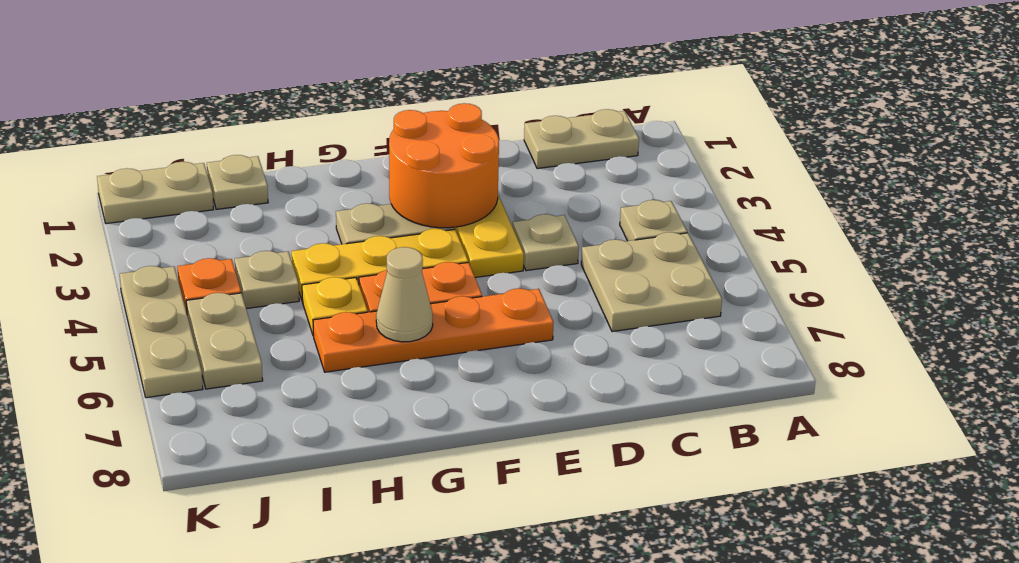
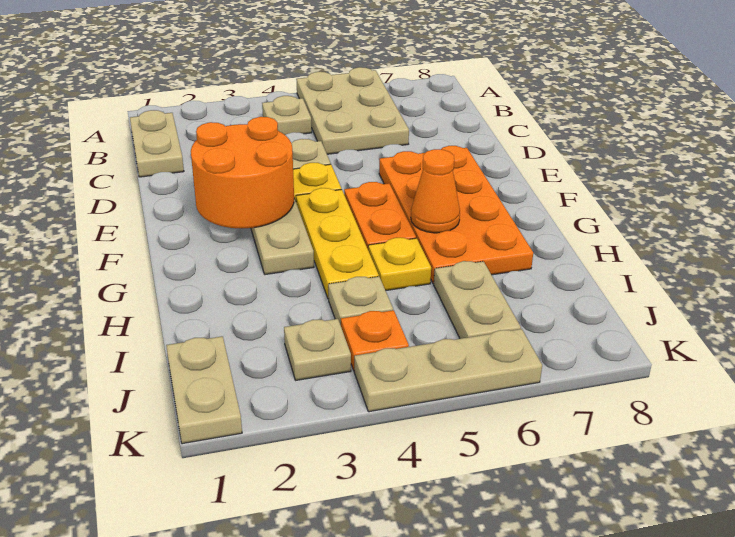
tan plate B5:C6 level 1 -> tan plate A5:C6 level 1
orange plate E6:H6 level 1 -> orange plate E6:H7 level 1
tan cone G6 level 2 -> orange cone G6 level 2
tan plate I1 level 1 -> tan plate J3 level 1
tan plate J5:J6 level 1 -> tan plate I6:J6 level 1

